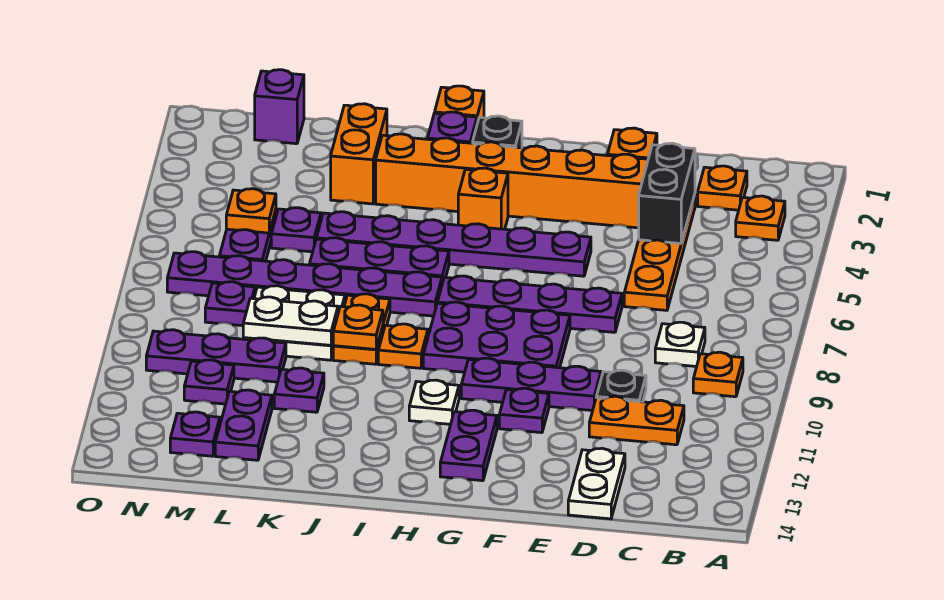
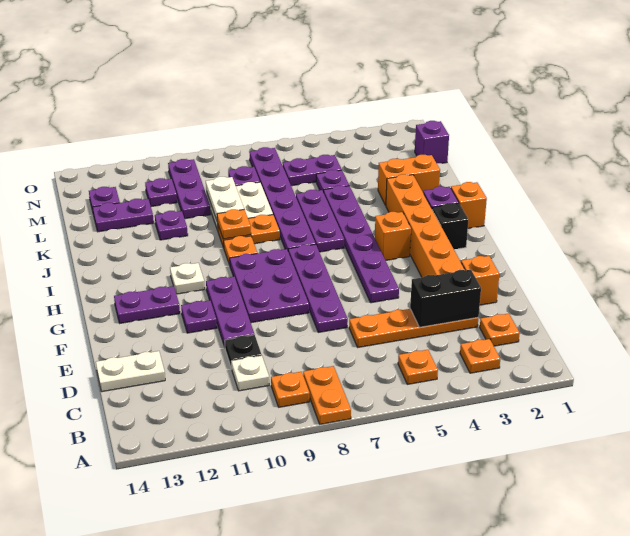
white plate C8 level 1 -> white plate C10 level 1
orange plate C11:D11 level 1 -> orange plate A8:B8 level 1
orange plate M5 level 2 -> orange plate B5 level 1

